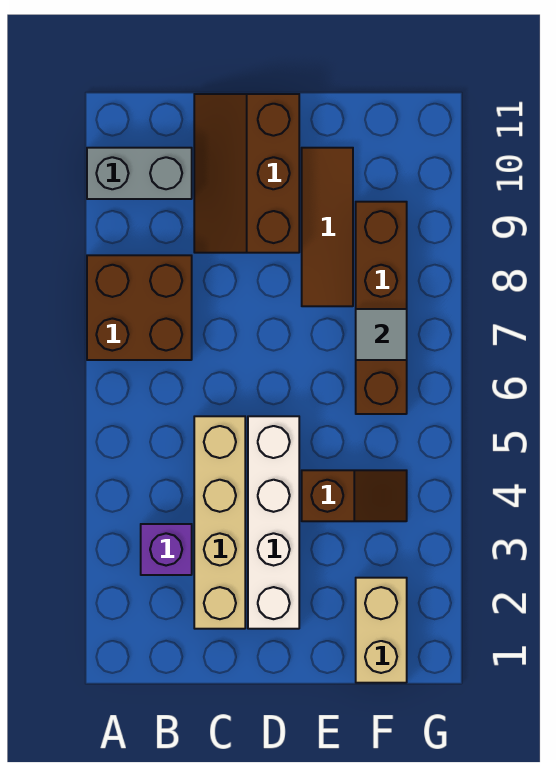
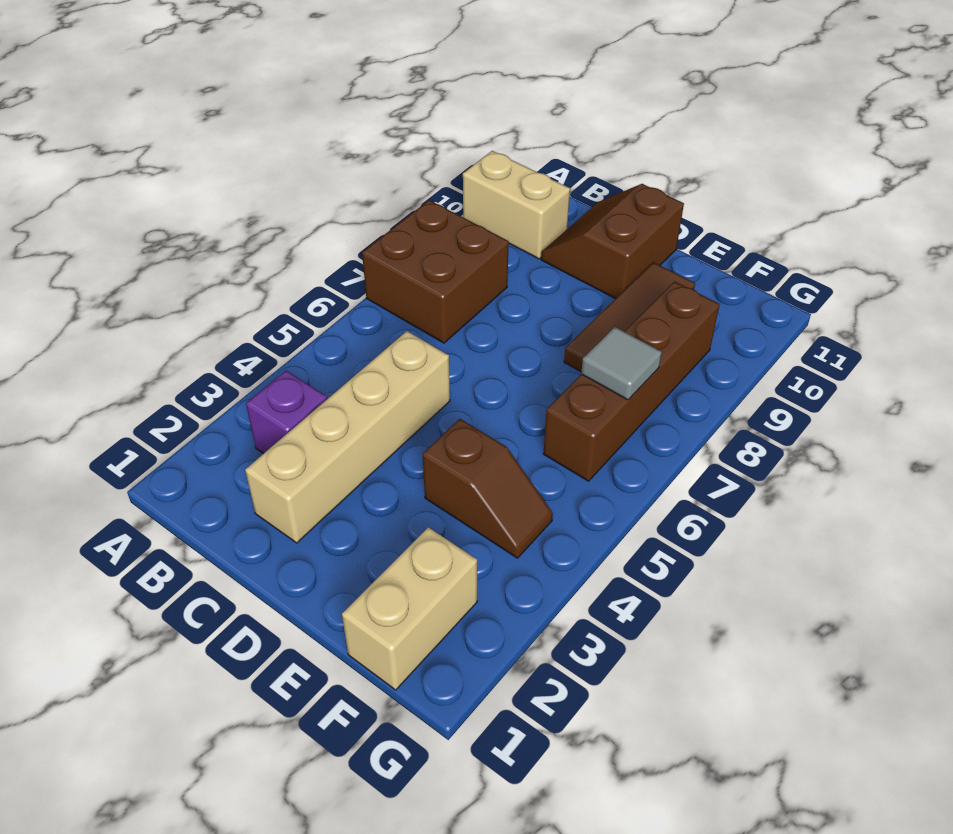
grey brick A10:B10 level 1 -> tan brick A10:B10 level 1
brown slope C9:D11 level 1 top D -> brown slope C10:D11 level 1 top D
white brick D2:D5 level 1 -> none

